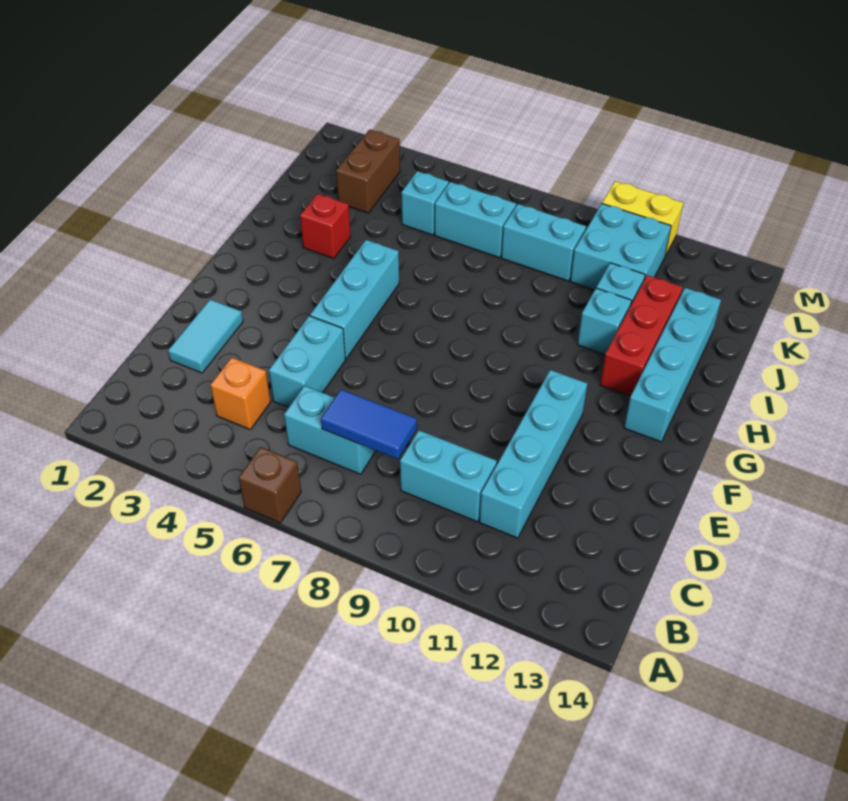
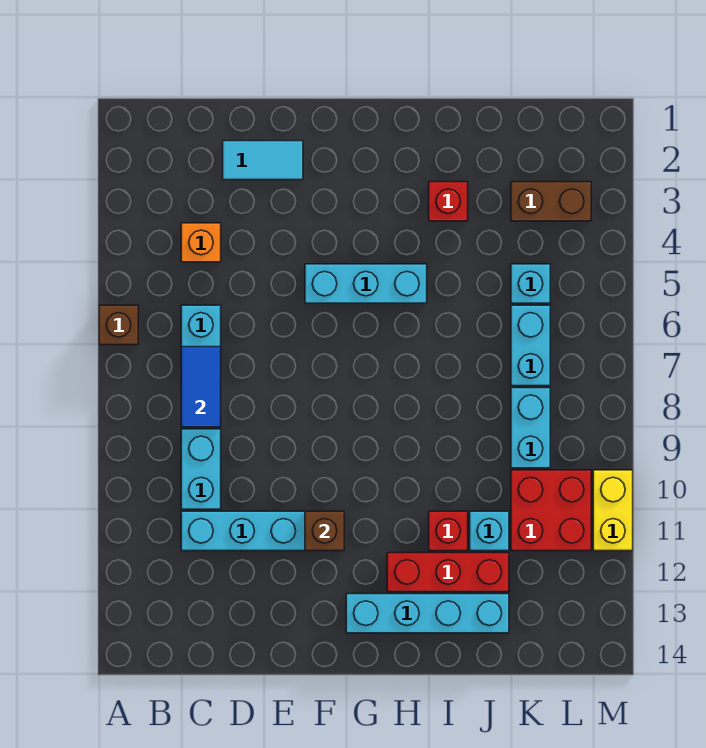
cyan brick D5:E5 level 1 -> none
none -> brown brick F11 level 2
cyan brick I11 level 1 -> red brick I11 level 1
cyan brick K10:L11 level 1 -> red brick K10:L11 level 1

